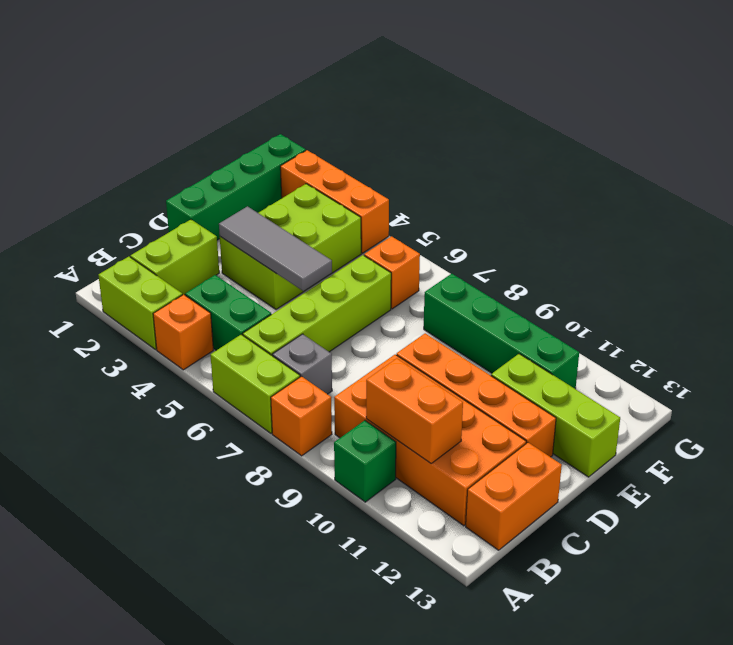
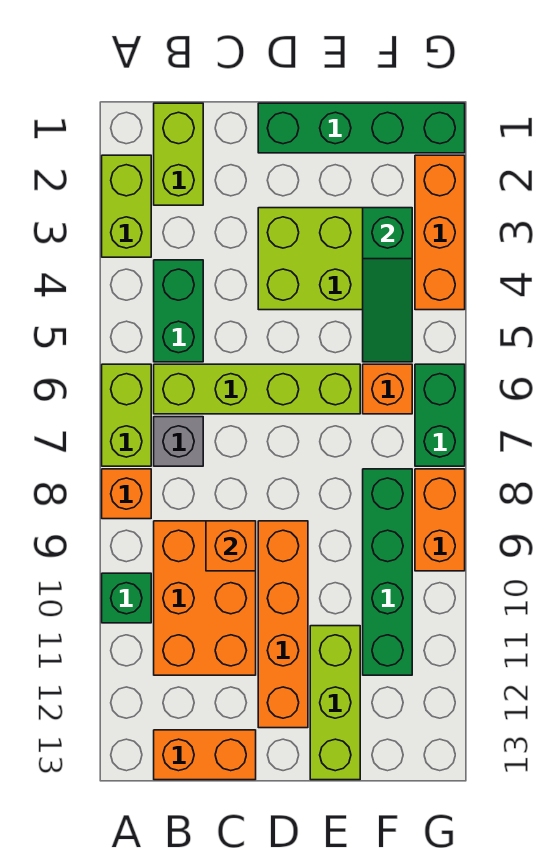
orange brick A4 level 1 -> orange brick C9 level 2
lime brick B2:C2 level 1 -> lime brick B1:B2 level 1
orange brick B9:C12 level 1 -> orange brick B9:C11 level 1
orange brick B10:B11 level 2 -> orange brick G8:G9 level 1
grey tile D3:D5 level 2 -> none
none -> green slope F3:F5 level 2 top 3
none -> green brick G6:G7 level 1

